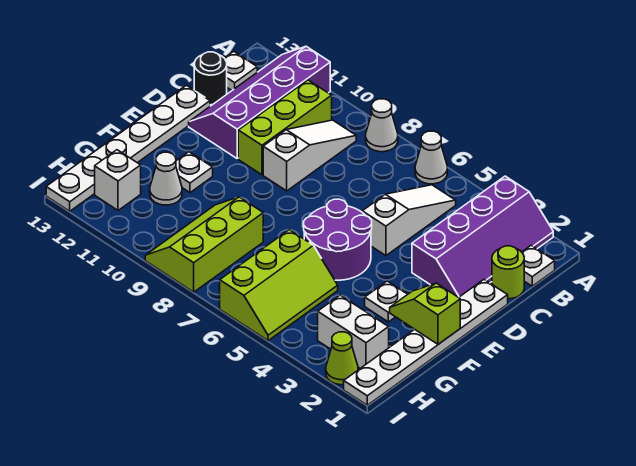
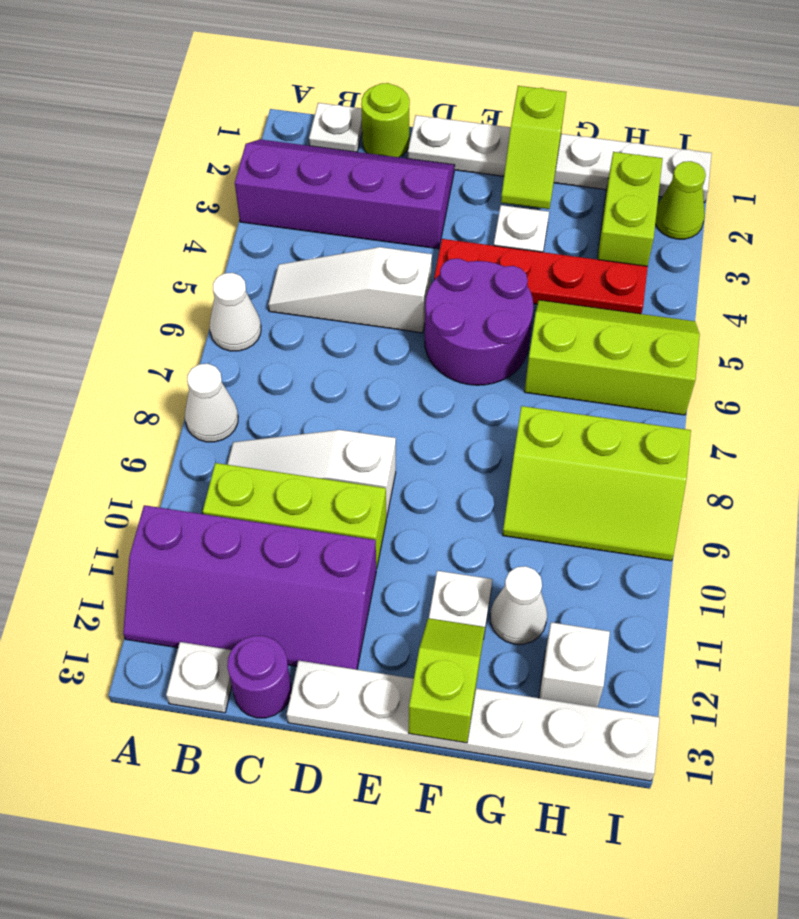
black round brick C13 level 1 -> purple round brick C13 level 1
none -> red plate E4:H4 level 1
none -> lime slope F12:F13 level 2 top 13
white brick H2:H3 level 1 -> lime brick H2:H3 level 1

